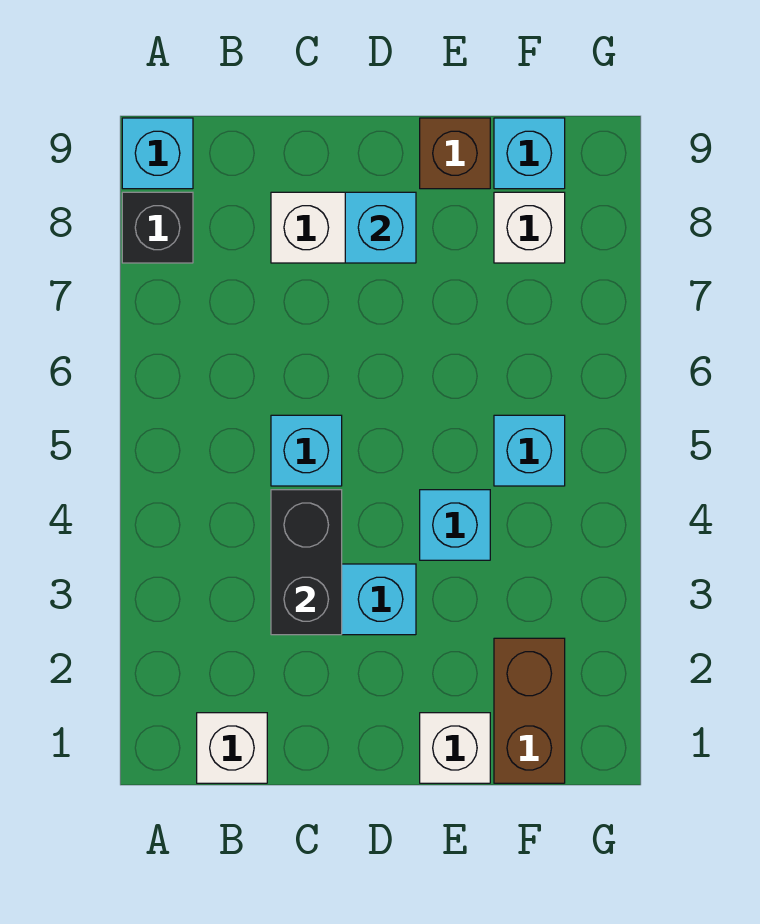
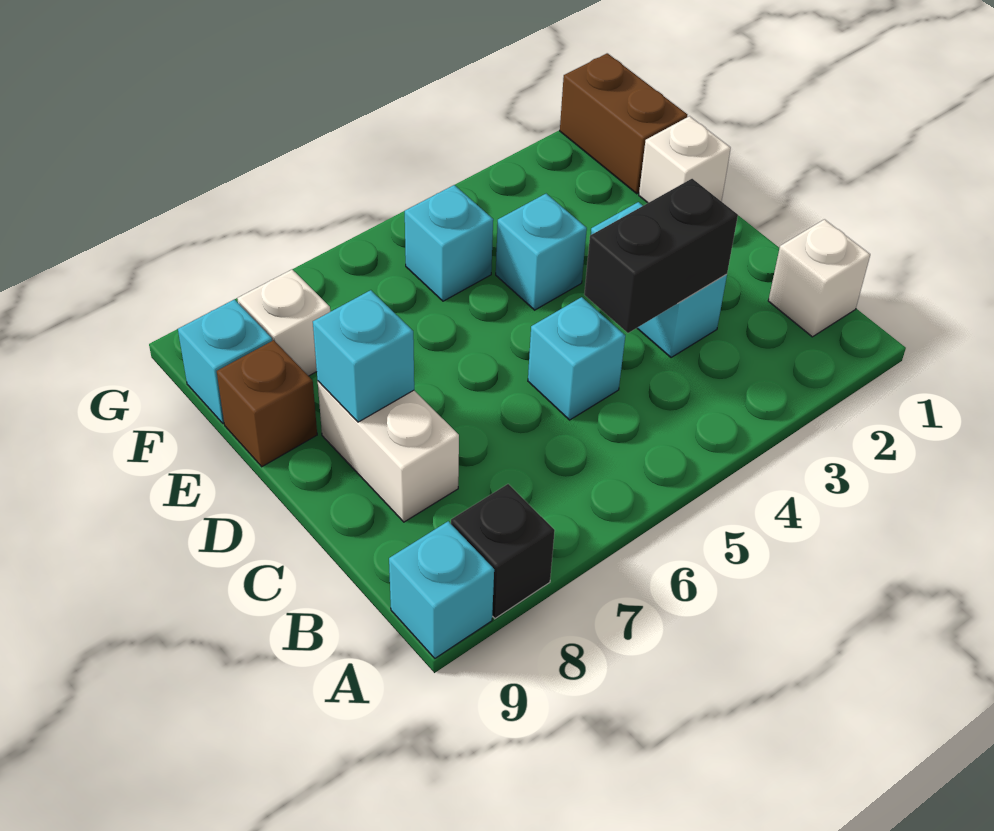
brown brick F1:F2 level 1 -> brown brick F1:G1 level 1

